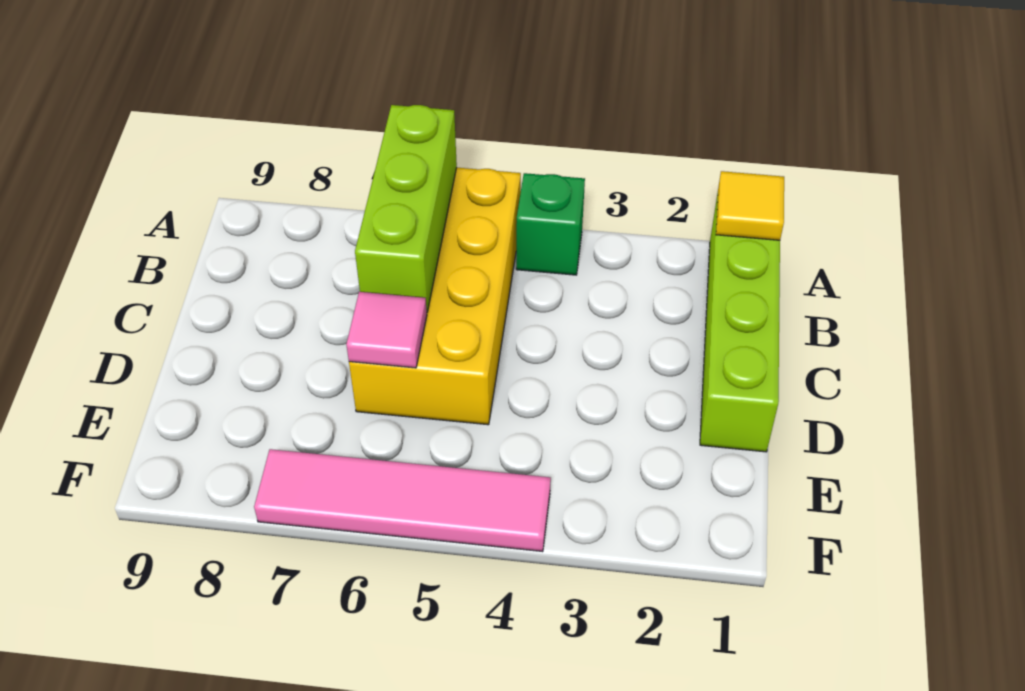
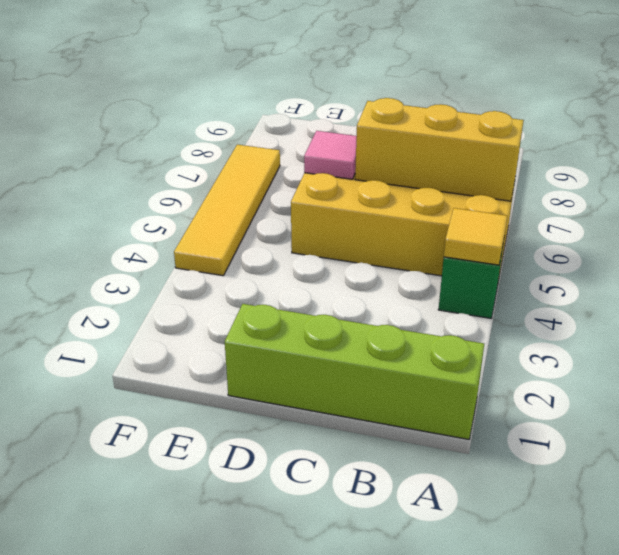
yellow tile A1 level 2 -> yellow tile A4 level 2
lime brick A6:C6 level 2 -> yellow brick A6:C6 level 2
pink tile F4:F7 level 1 -> yellow tile F4:F7 level 1

